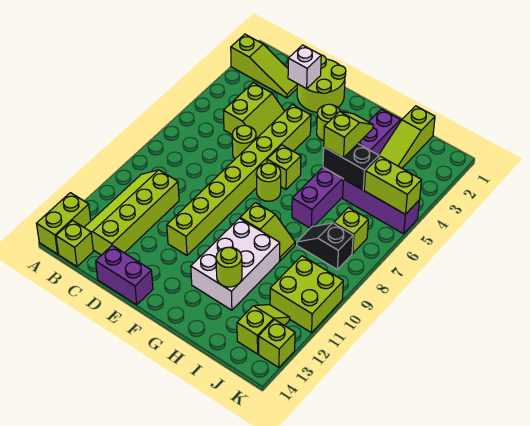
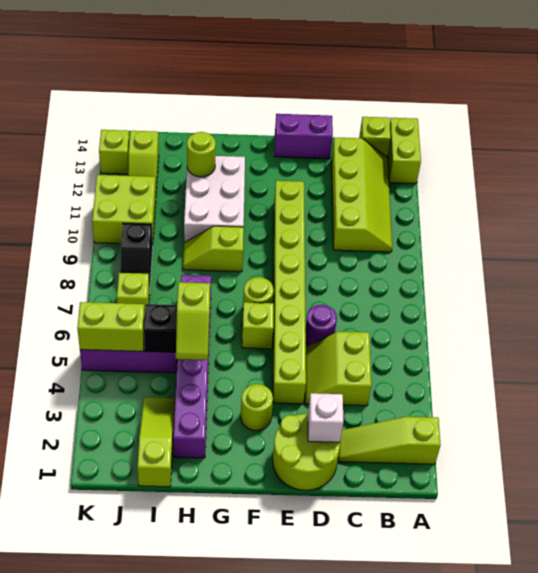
lime round brick D6 level 1 -> purple round brick D6 level 1
black slope I8:J8 level 1 top J -> black slope J8:J9 level 1 top 9

